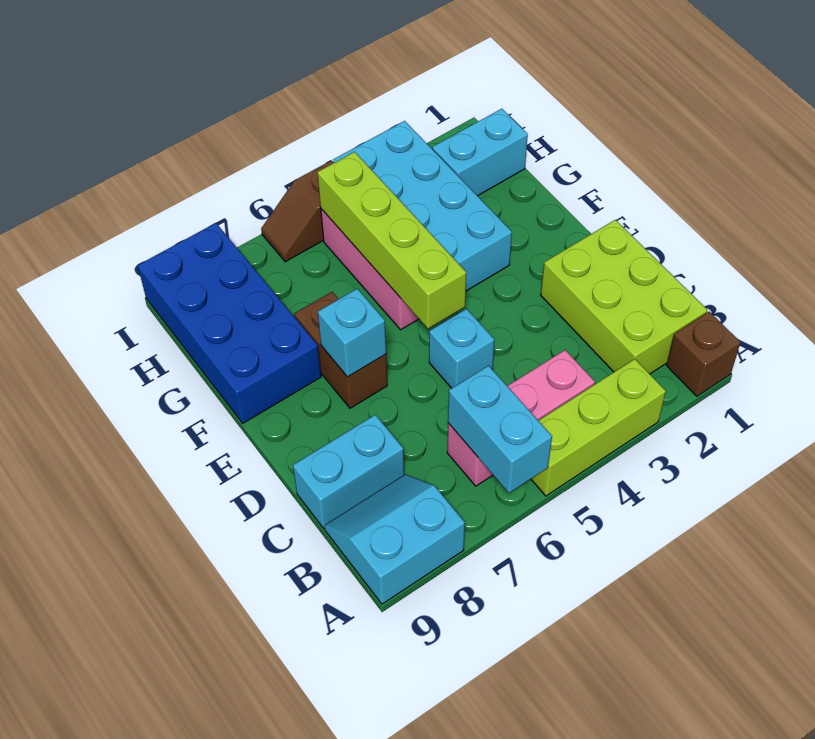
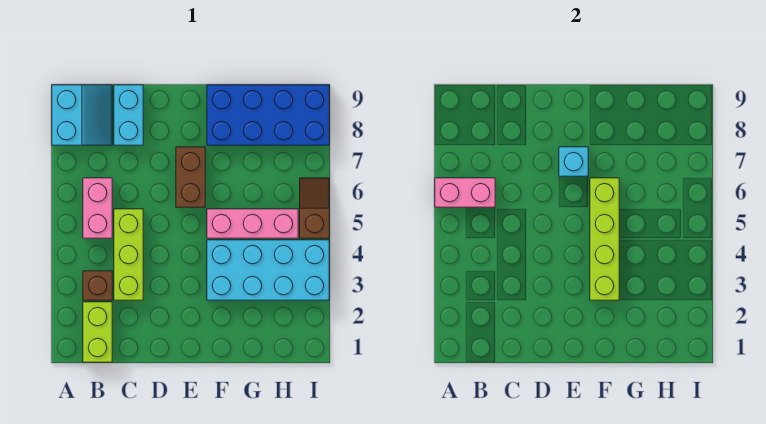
brown brick A1 level 1 -> brown brick B3 level 1
lime brick A3:A5 level 1 -> lime brick C3:C5 level 1
cyan brick A6:B6 level 2 -> pink brick A6:B6 level 2
lime brick B1:D2 level 1 -> lime brick B1:B2 level 1
pink brick B4:B6 level 1 -> pink brick B5:B6 level 1
cyan brick D5 level 1 -> none
lime brick E5:H5 level 2 -> lime brick F3:F6 level 2
brown brick E7:F7 level 1 -> brown brick E6:E7 level 1
cyan brick H1:H2 level 1 -> none

